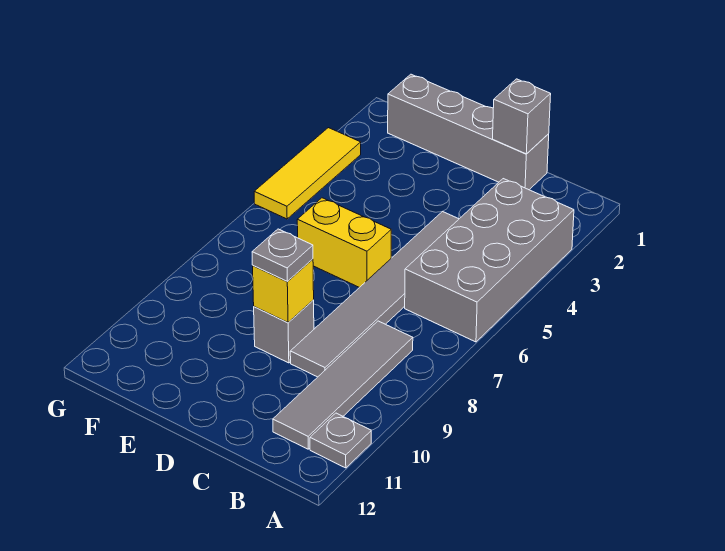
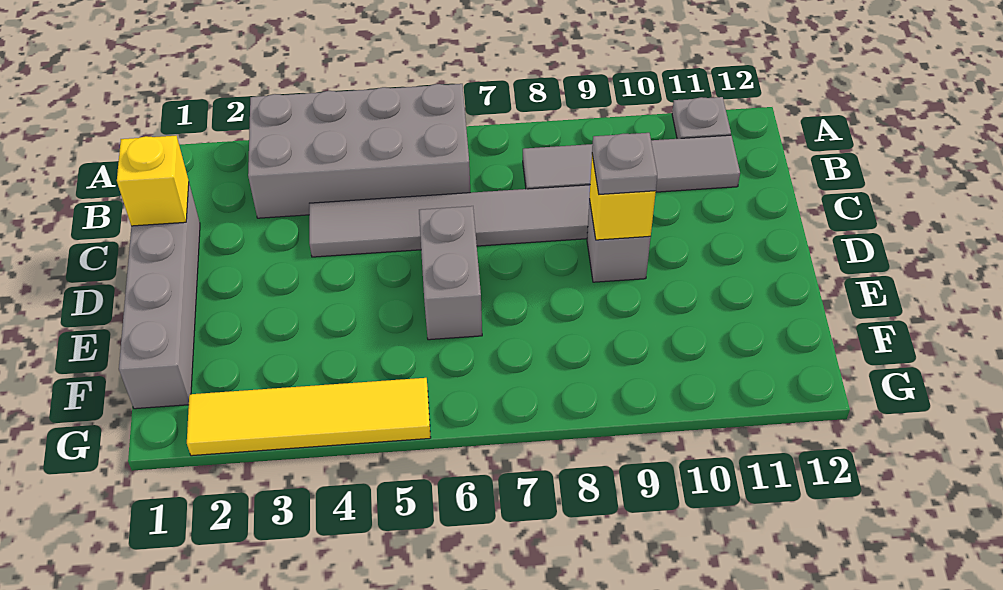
grey brick C1 level 2 -> yellow brick C1 level 2
yellow brick D6:E6 level 1 -> grey brick D6:E6 level 1
yellow tile G3:G5 level 1 -> yellow tile G2:G5 level 1

